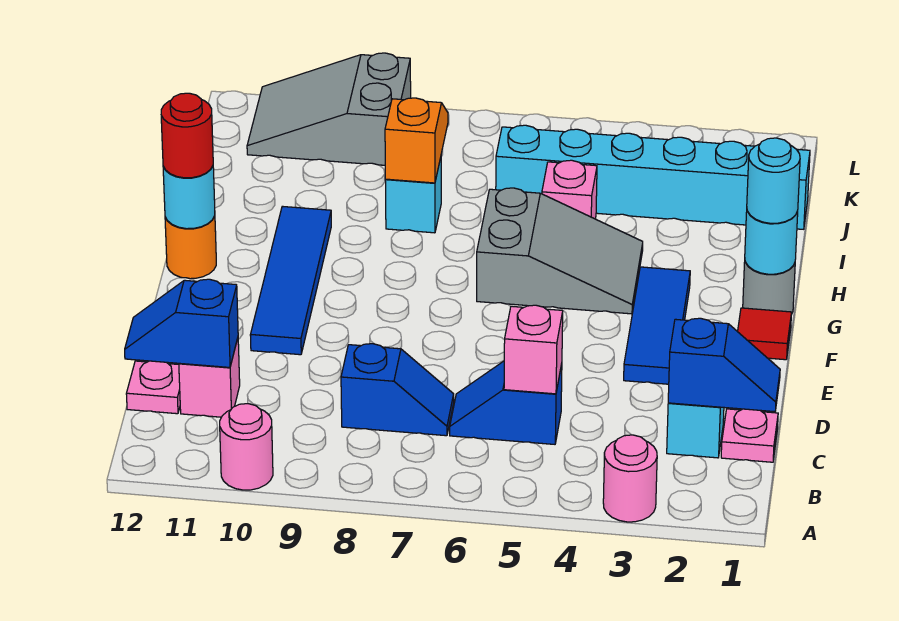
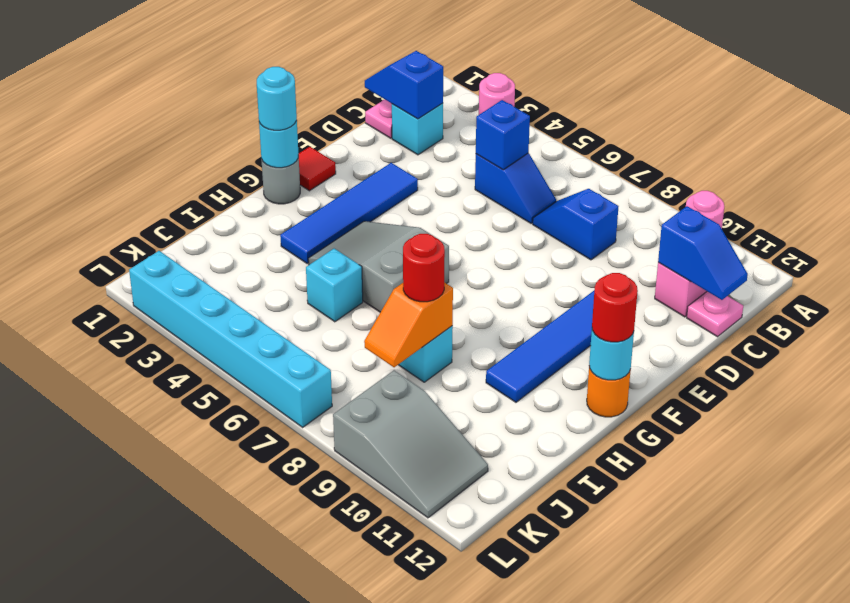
pink brick C5 level 2 -> blue brick C5 level 2
blue tile E3:G3 level 1 -> blue tile E3:H3 level 1
pink brick I5 level 1 -> cyan brick I5 level 1
none -> red round brick I8 level 3
cyan brick J1:J6 level 1 -> cyan brick L2:L7 level 1

